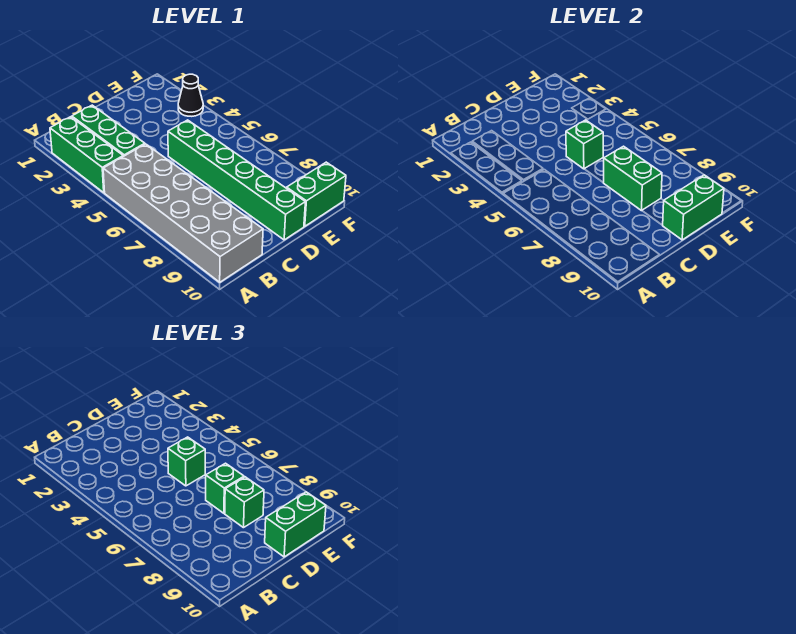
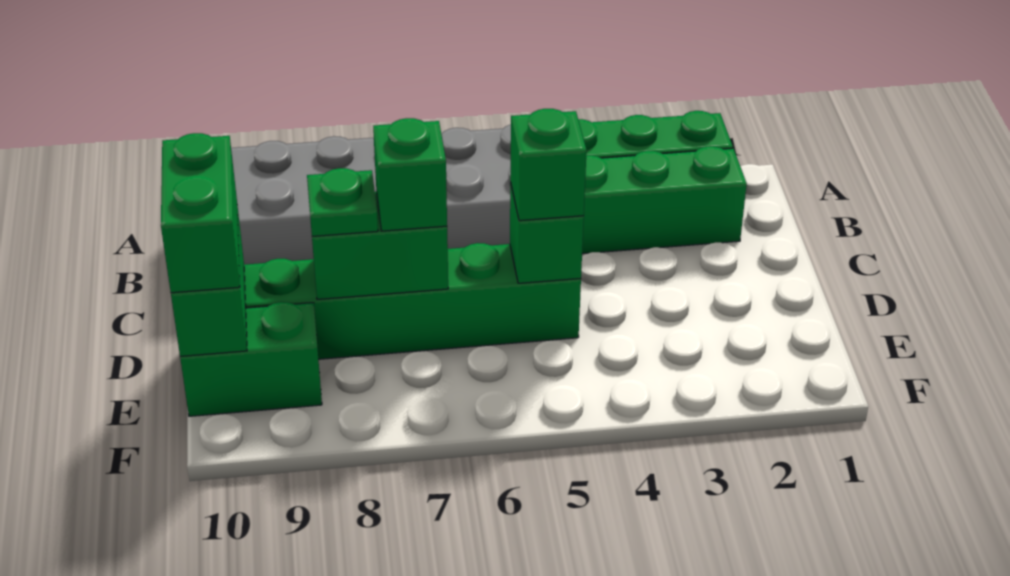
green brick D8 level 3 -> green plate D8 level 3
green brick E10:F10 level 1 -> green brick E9:E10 level 1
black cone F3 level 1 -> none

